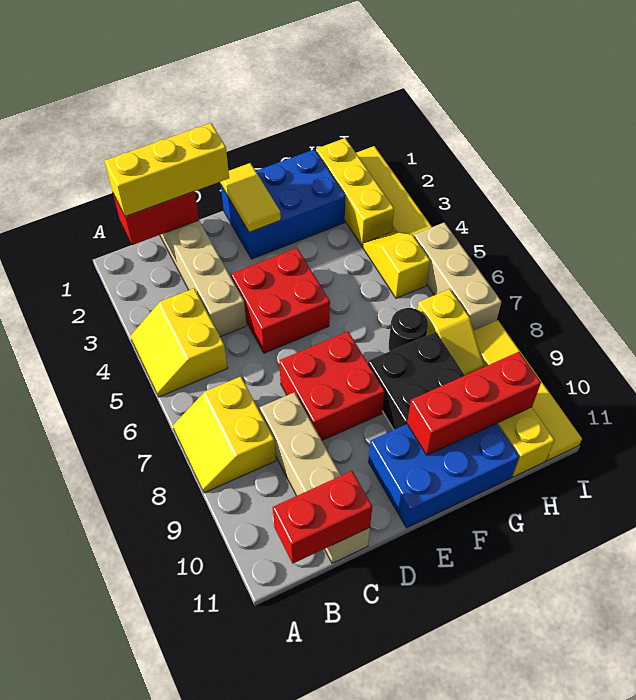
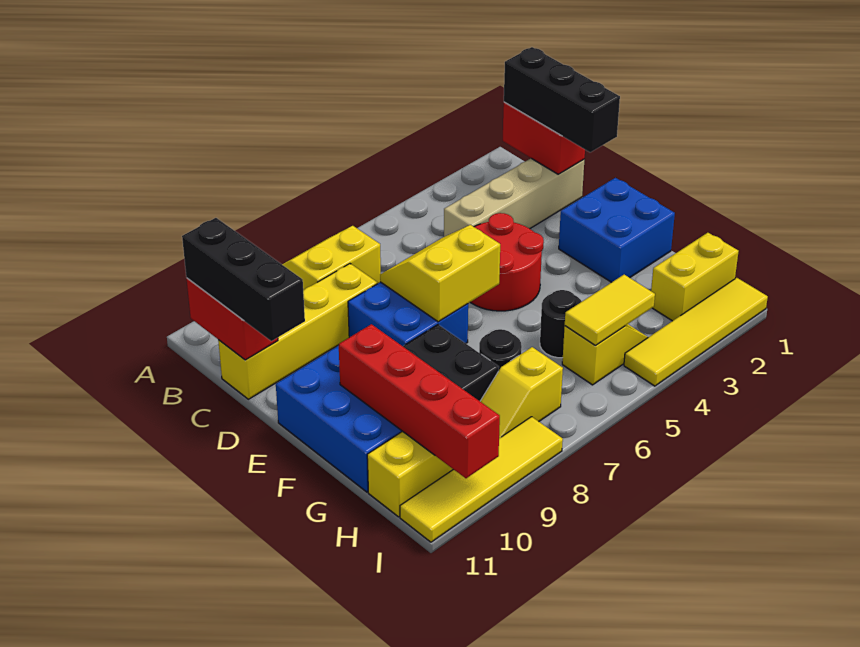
yellow slope A4:B5 level 1 top B -> yellow slope D6:E7 level 2 top E
yellow brick B1:D1 level 3 -> black brick B1:D1 level 3
none -> black brick B11:D11 level 3
tan brick C8:C11 level 1 -> yellow brick C8:C11 level 1
red brick D4:E5 level 1 -> red round brick D4:E5 level 1
red brick D7:E8 level 1 -> blue brick D7:E8 level 1
blue brick E1:G2 level 1 -> blue brick E1:F2 level 1
yellow tile E1:E2 level 2 -> yellow tile H4:H5 level 2
red brick F10:H10 level 2 -> red brick F10:I10 level 2
none -> black round brick G5 level 1
yellow brick H1:H3 level 1 -> yellow brick H1:H2 level 1
tan brick I5:I7 level 1 -> none

